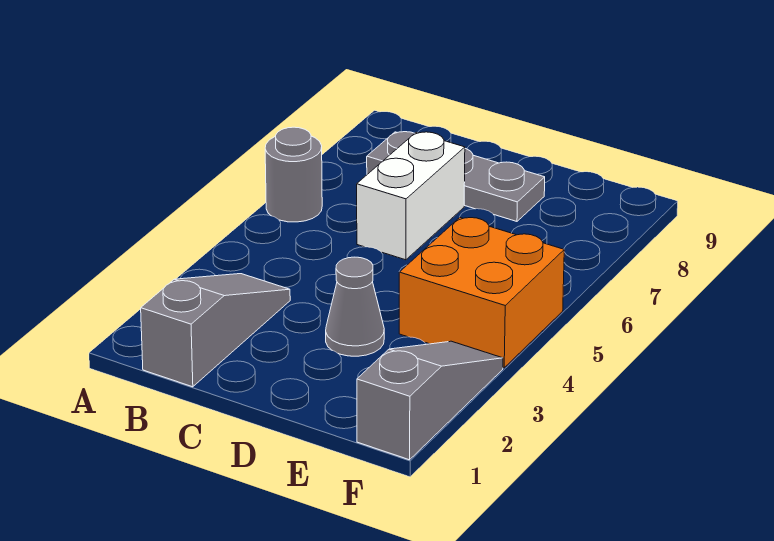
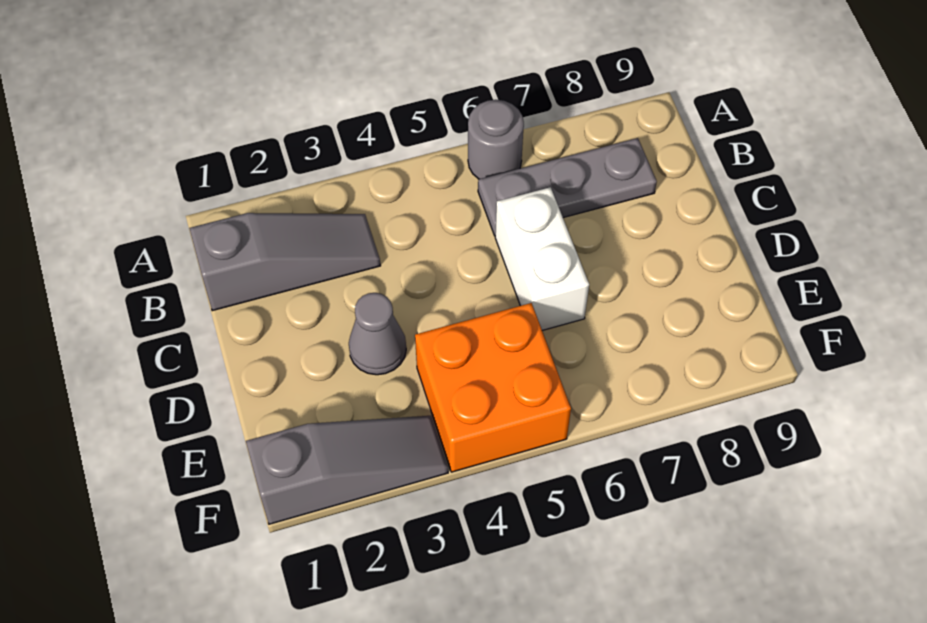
grey plate B8:D8 level 1 -> grey plate B6:B8 level 1
white brick C6:C7 level 1 -> white brick C6:D6 level 1

